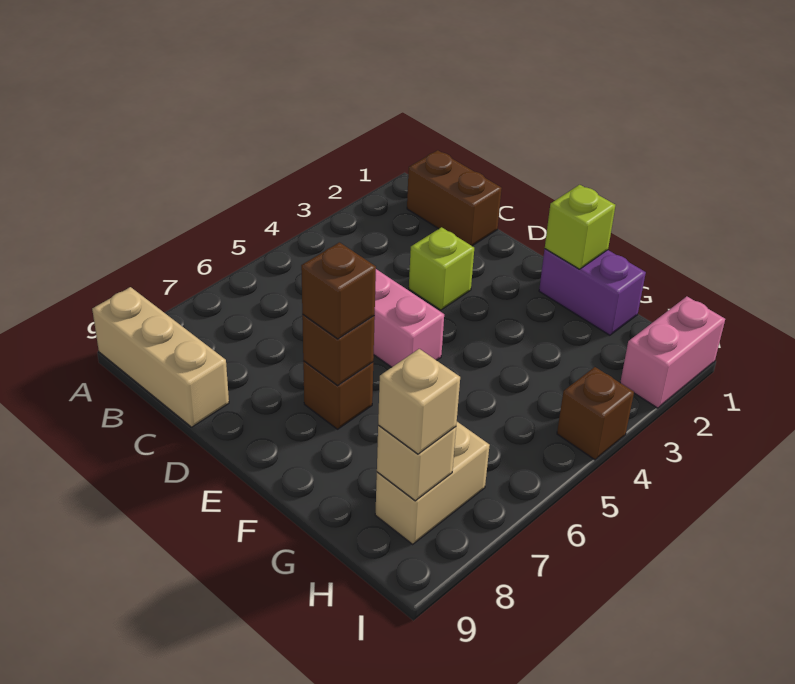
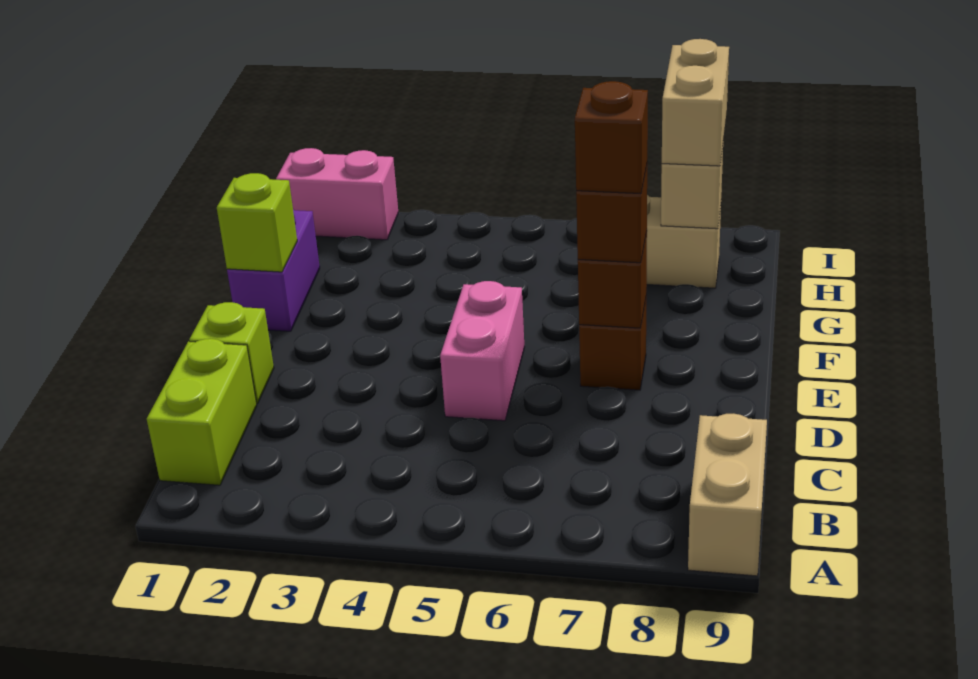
tan brick A9:C9 level 1 -> tan brick A9:B9 level 1
brown brick B1:C1 level 1 -> lime brick B1:C1 level 1
lime brick D3 level 1 -> lime brick D1 level 1
tan brick H8 level 3 -> tan brick H8:I8 level 3
brown brick I4 level 1 -> brown brick E7 level 4

